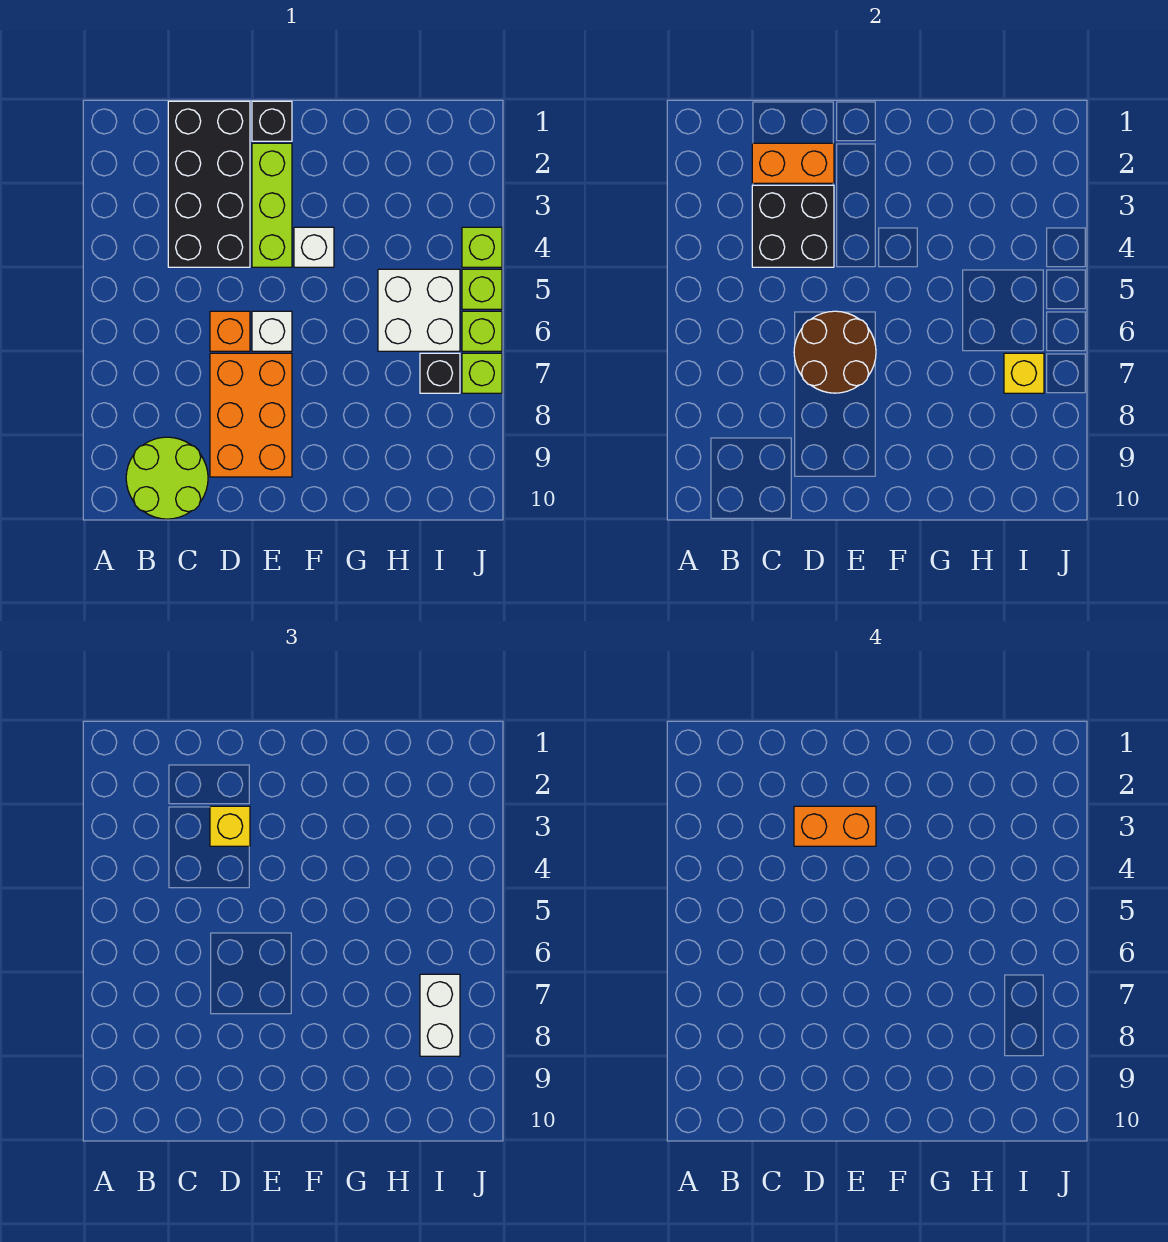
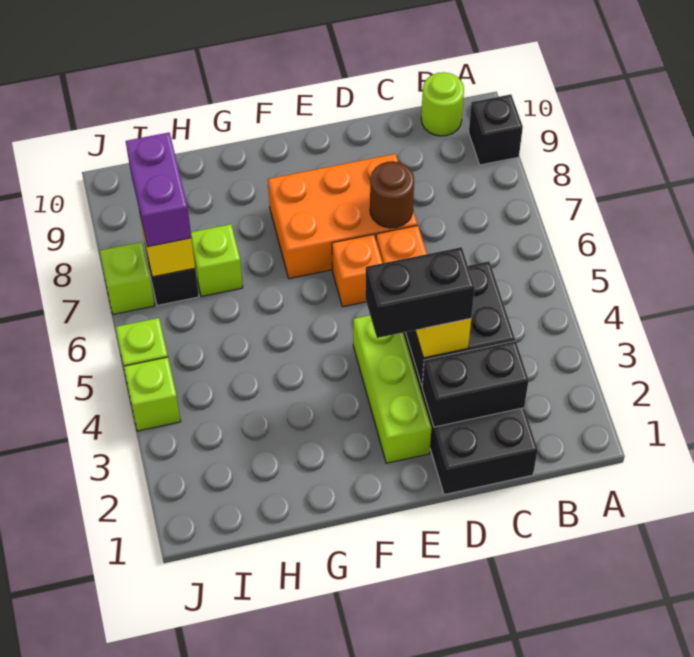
lime round brick B9:C10 level 1 -> lime round brick B10 level 1
orange brick C2:D2 level 2 -> black brick C2:D2 level 2
orange brick D3:E3 level 4 -> black brick D3:E3 level 4
brown round brick D6:E7 level 2 -> brown round brick D7 level 2
orange brick D7:E9 level 1 -> orange brick D7:F8 level 1
black brick E1 level 1 -> black brick A9 level 1
white brick E6 level 1 -> orange brick E6 level 1
white brick F4 level 1 -> none
white brick H5:I6 level 1 -> none
white brick I7:I8 level 3 -> purple brick I7:I8 level 3
lime brick J6 level 1 -> lime brick H7 level 1

